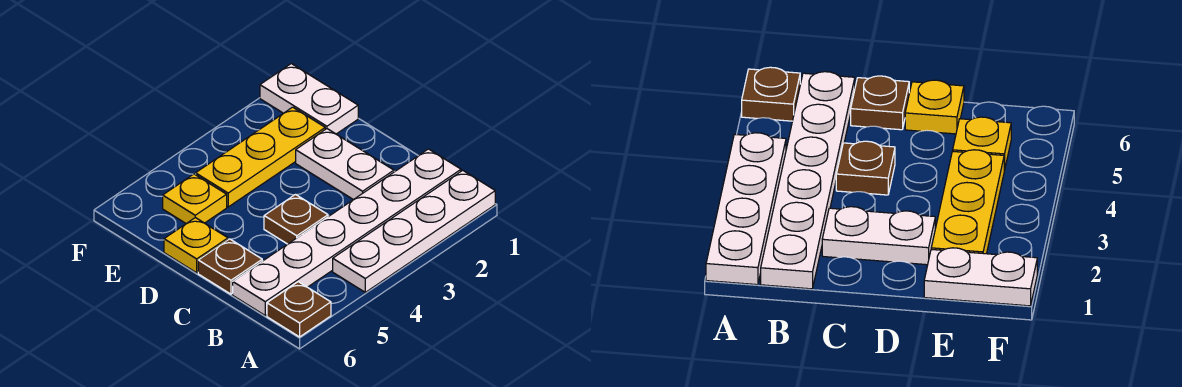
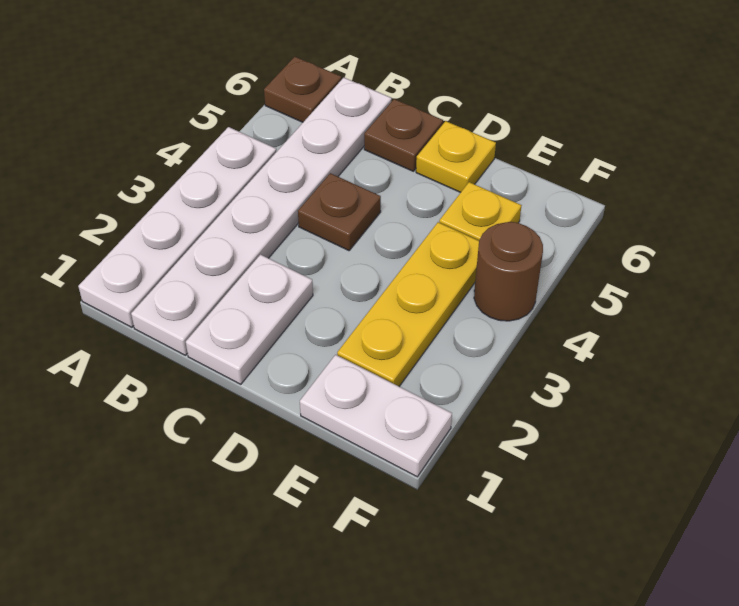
white plate C2:D2 level 1 -> white plate C1:C2 level 1
none -> brown round brick F4 level 1

